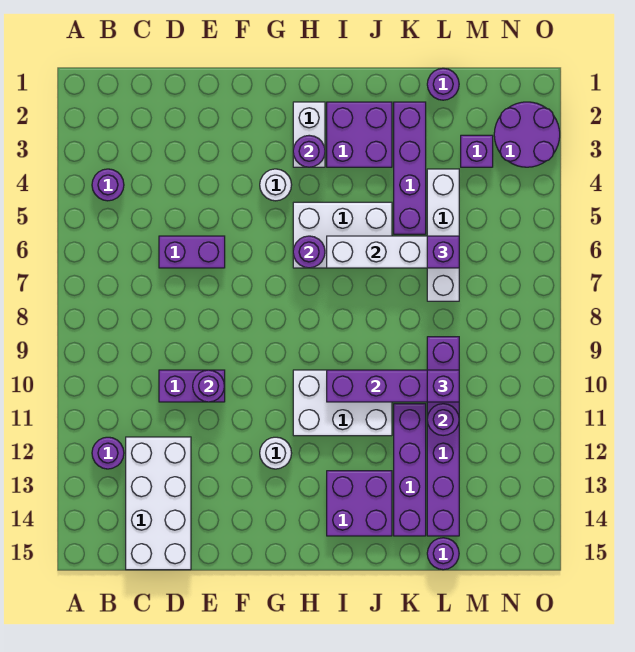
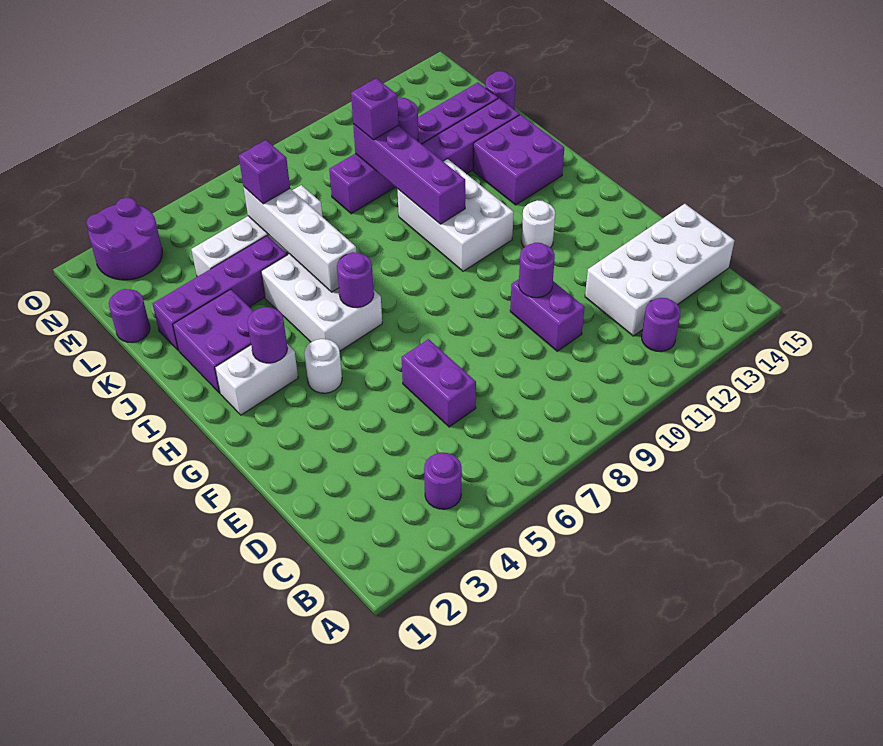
purple brick M3 level 1 -> none

